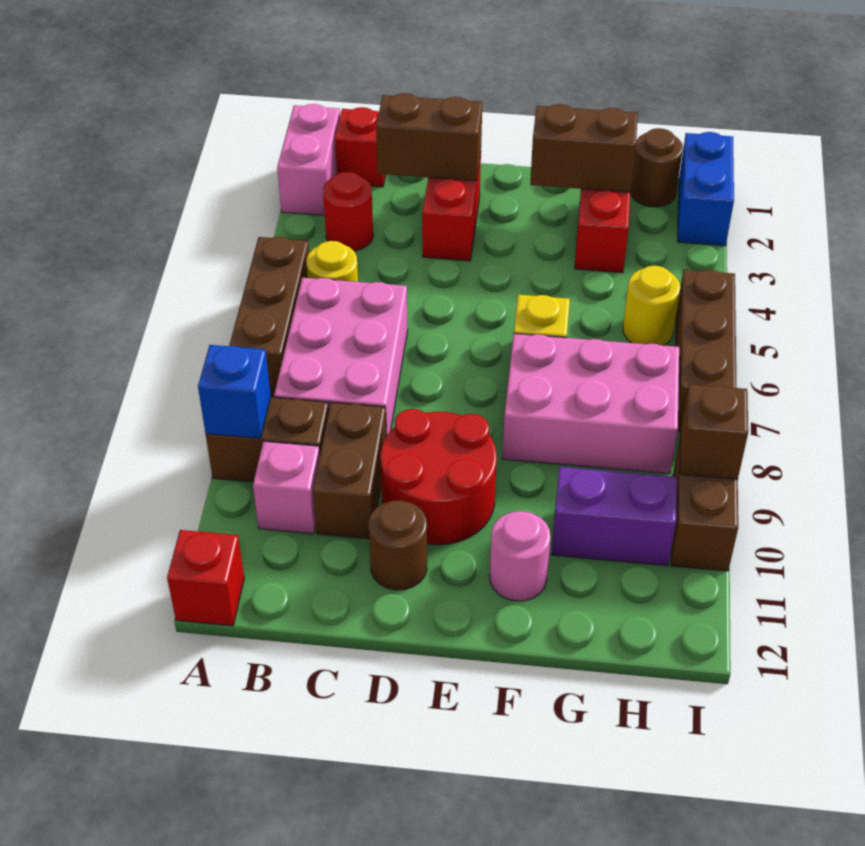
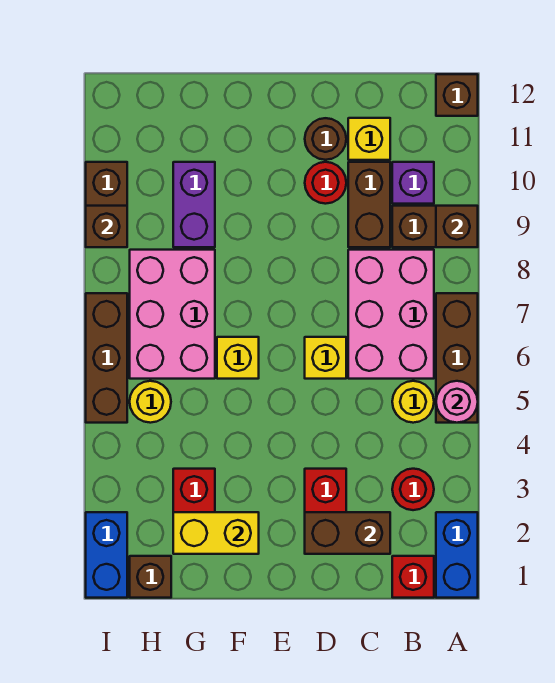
pink brick A1:A2 level 1 -> blue brick A1:A2 level 1
blue brick A9 level 2 -> brown brick A9 level 2
red brick A12 level 1 -> brown brick A12 level 1
pink brick B10 level 1 -> purple brick B10 level 1
none -> yellow brick C11 level 1
none -> yellow brick D6 level 1
red round brick D9:E10 level 1 -> red round brick D10 level 1
brown brick F2:G2 level 2 -> yellow brick F2:G2 level 2
pink brick F7:H8 level 1 -> pink brick G6:H8 level 1
pink round brick F11 level 1 -> pink round brick A5 level 2
purple brick G10:H10 level 1 -> purple brick G9:G10 level 1
brown round brick H1 level 1 -> brown brick H1 level 1

